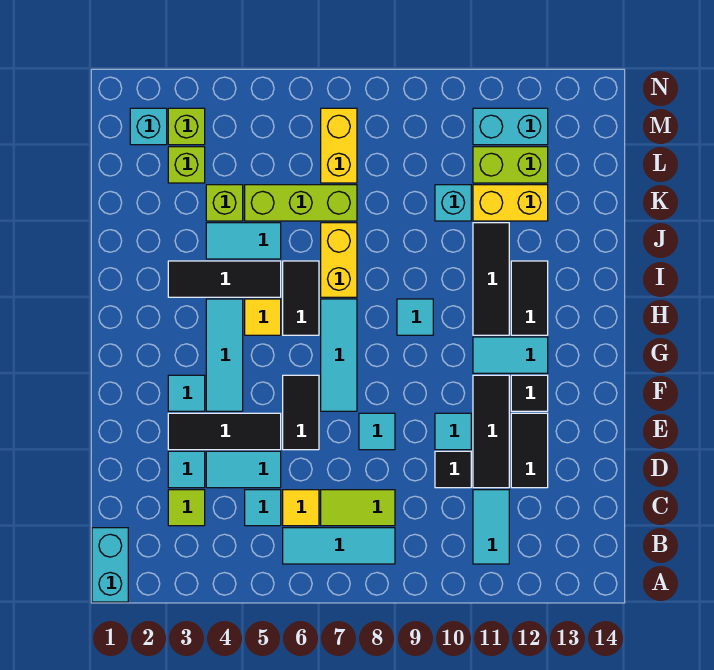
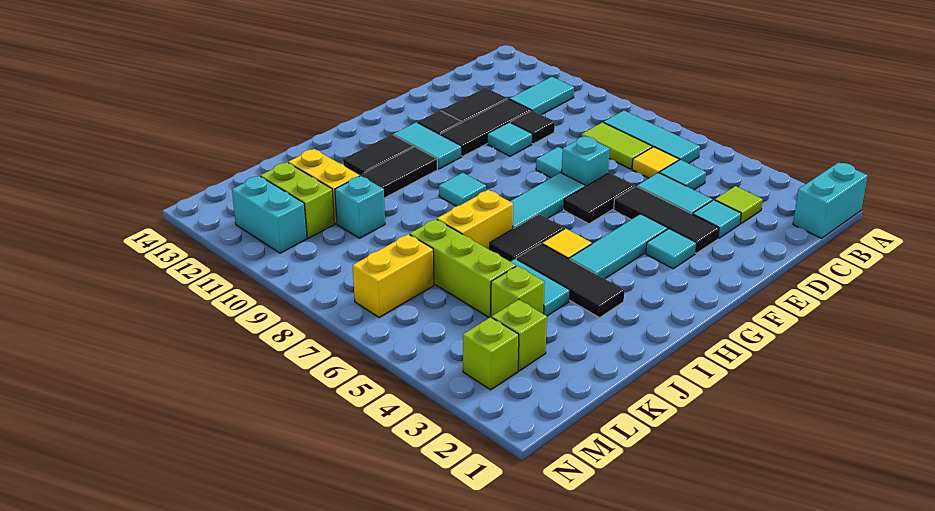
cyan brick M2 level 1 -> cyan brick E7 level 1

